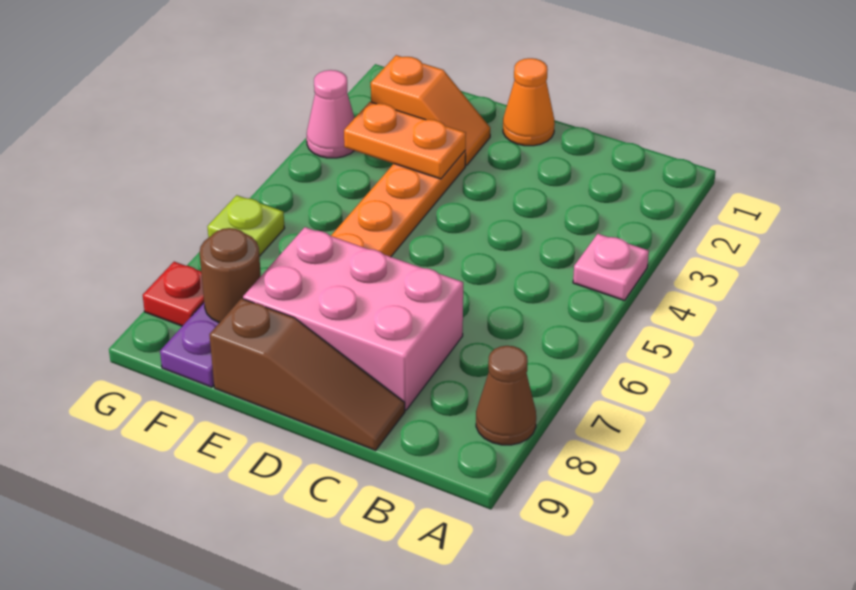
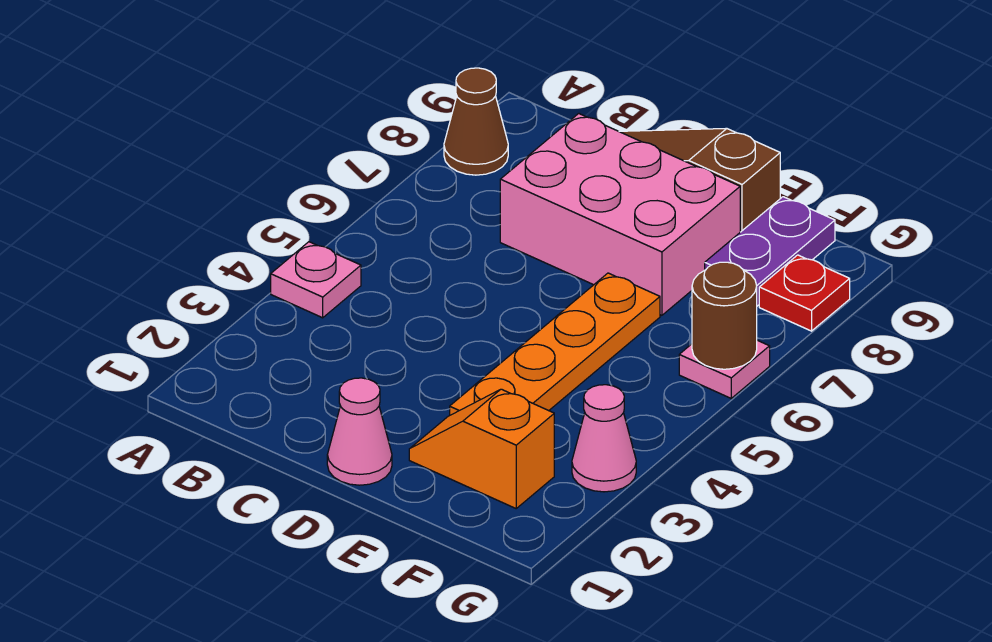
orange cone D1 level 1 -> pink cone D1 level 1
orange plate E3:F3 level 2 -> none
brown round brick F8 level 2 -> brown round brick G6 level 2
lime plate G6 level 1 -> pink plate G6 level 1

